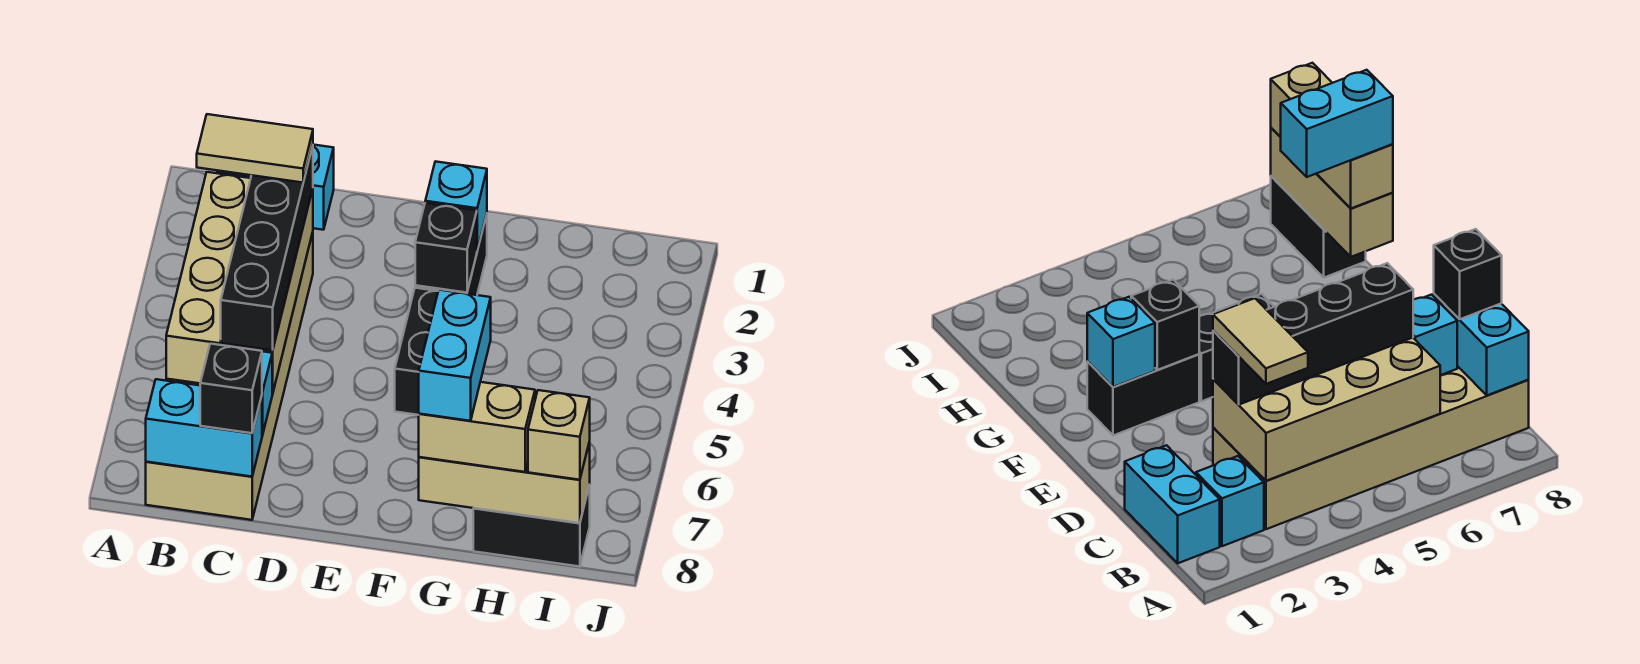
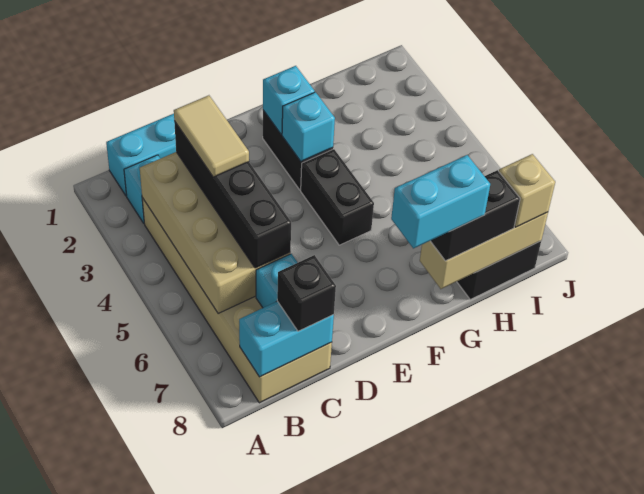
tan tile B3:C3 level 4 -> tan tile C3:C4 level 4
black brick F3 level 2 -> cyan brick F3 level 2
cyan brick G7:G8 level 4 -> cyan brick F8:G8 level 4
tan brick G8:H8 level 3 -> black brick G8:H8 level 3

